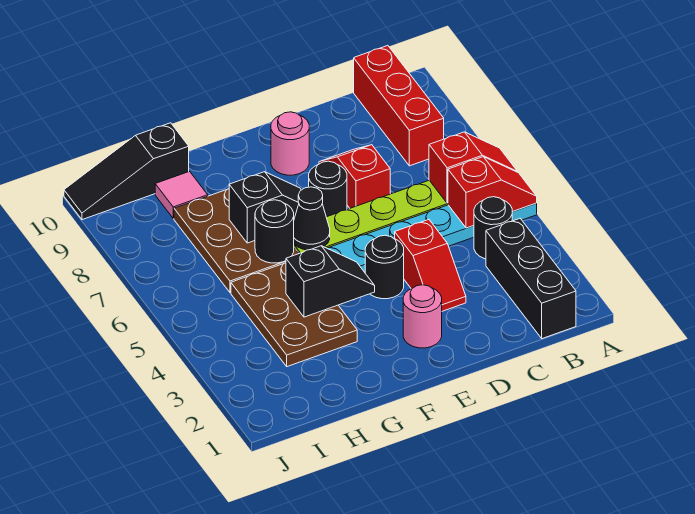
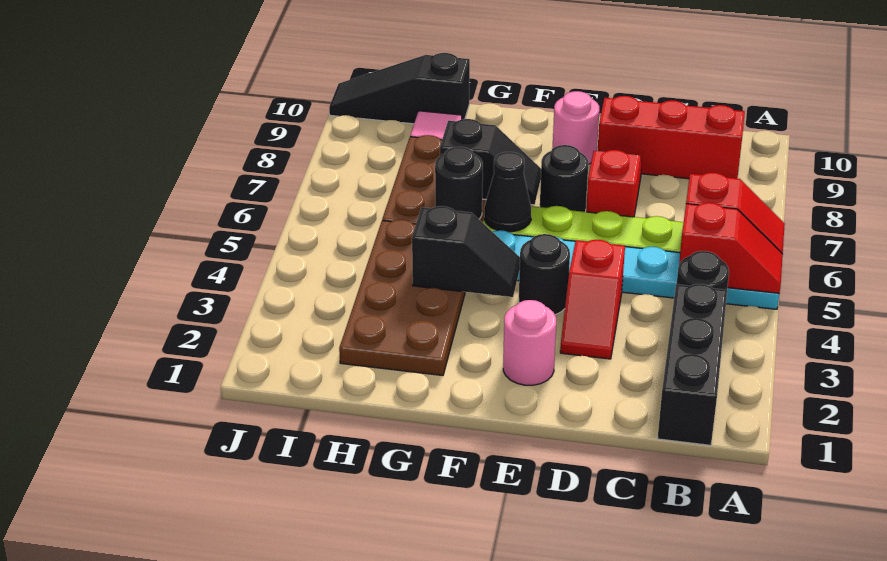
red brick B8:B10 level 1 -> red brick B9:D9 level 1
brown plate G3:H5 level 1 -> brown plate G2:H5 level 1

